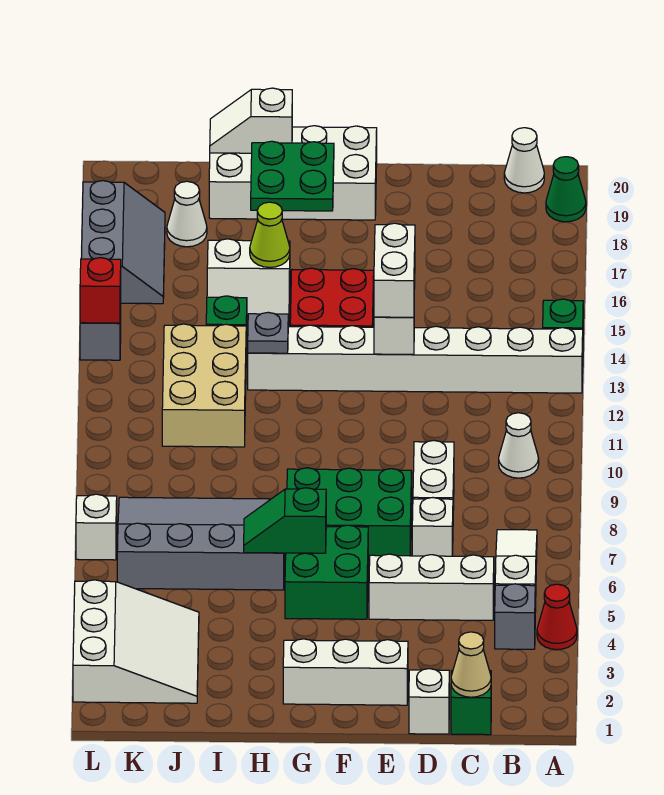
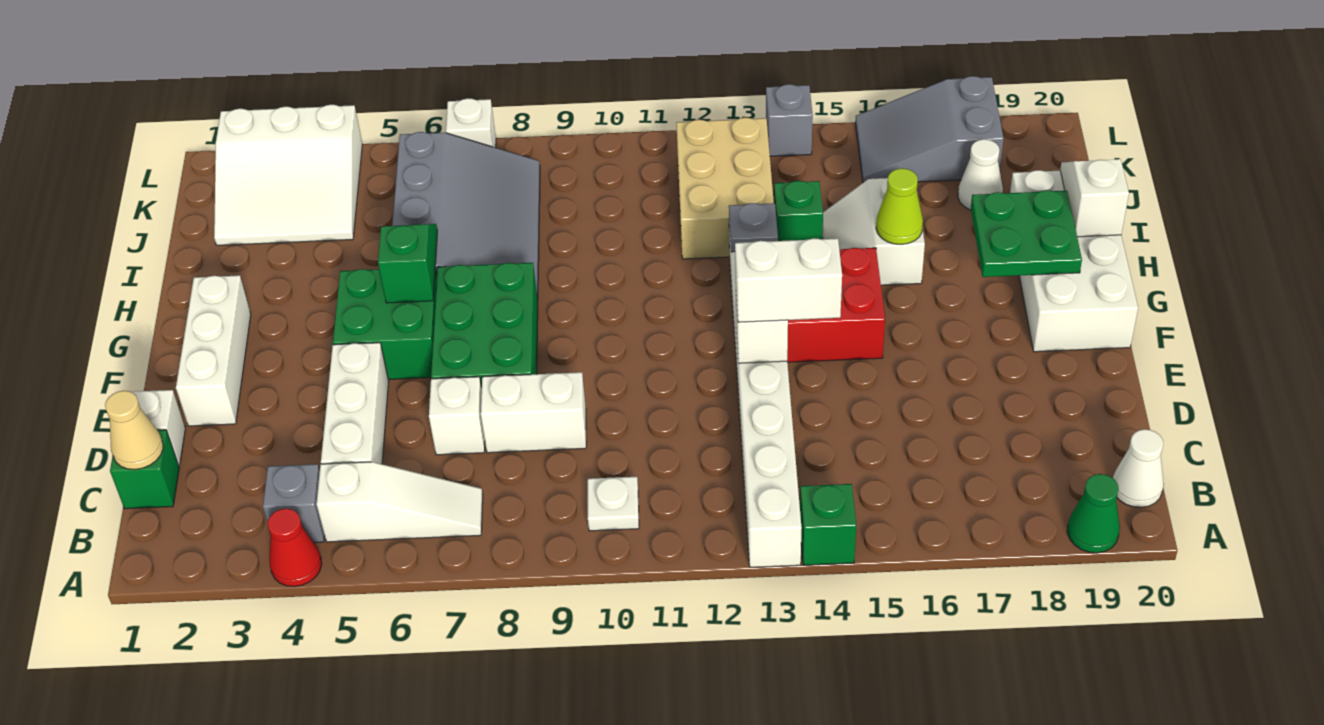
white cone B10 level 1 -> white plate B10 level 1
tan brick I11:J13 level 1 -> tan brick I12:K13 level 1
grey slope K16:L18 level 1 top L -> grey slope K16:L18 level 1 top 18
red brick L14 level 2 -> none

